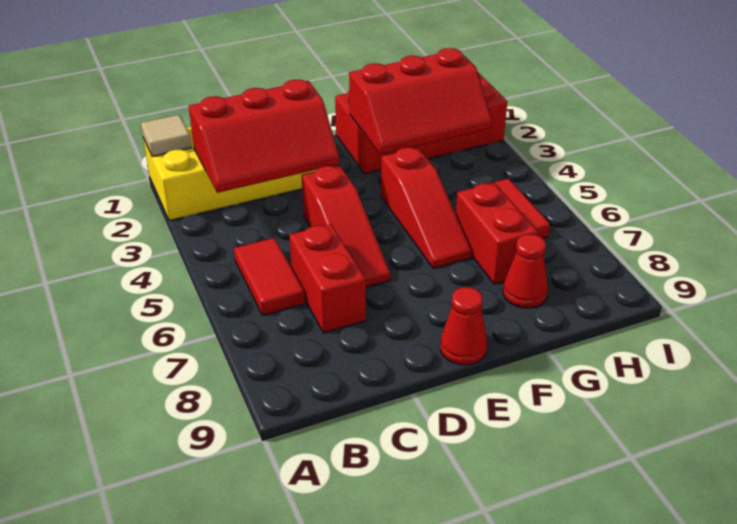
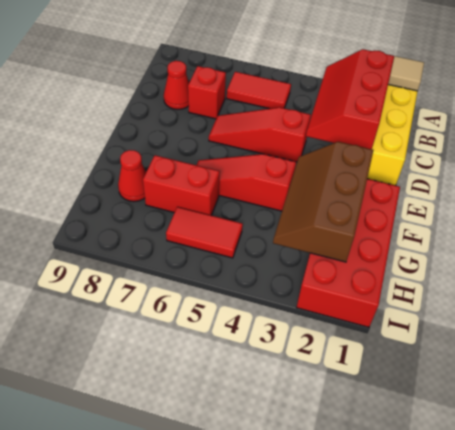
red brick C6:C7 level 1 -> red brick C7 level 1
red cone E9 level 1 -> red cone C8 level 1
red slope F2:H3 level 2 top 2 -> brown slope F2:H3 level 2 top 2

